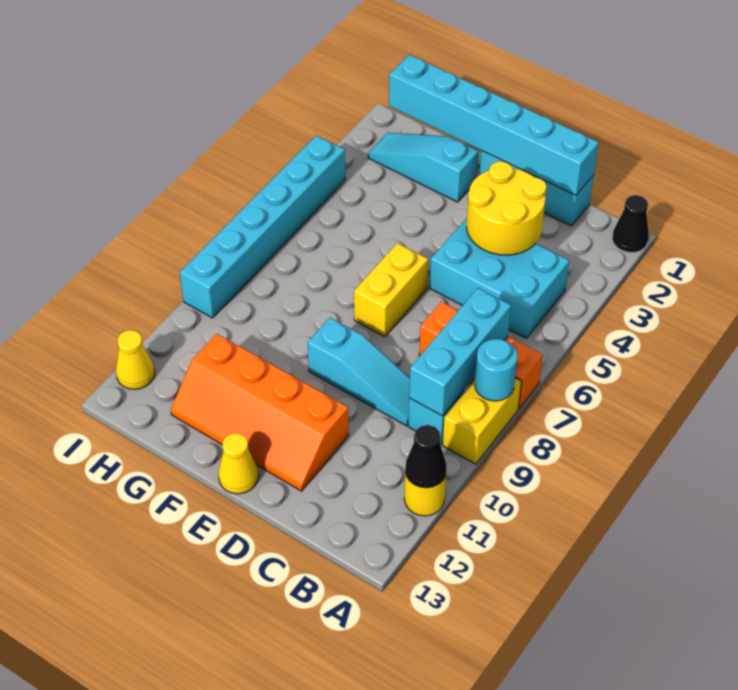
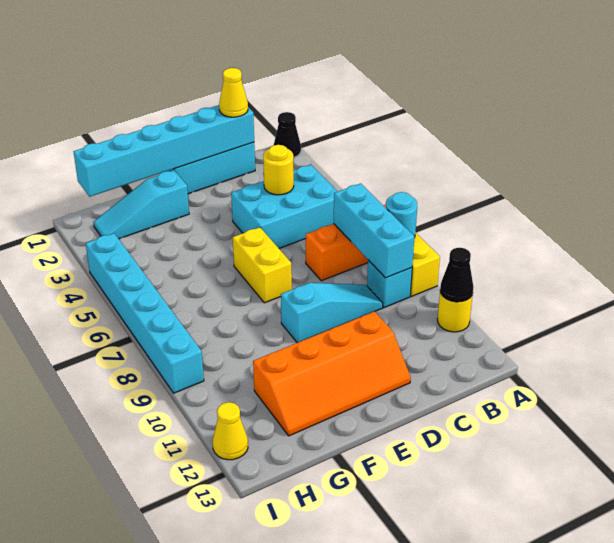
yellow round brick C3:D4 level 2 -> yellow round brick C4 level 2
yellow cone E13 level 1 -> yellow cone C1 level 3

